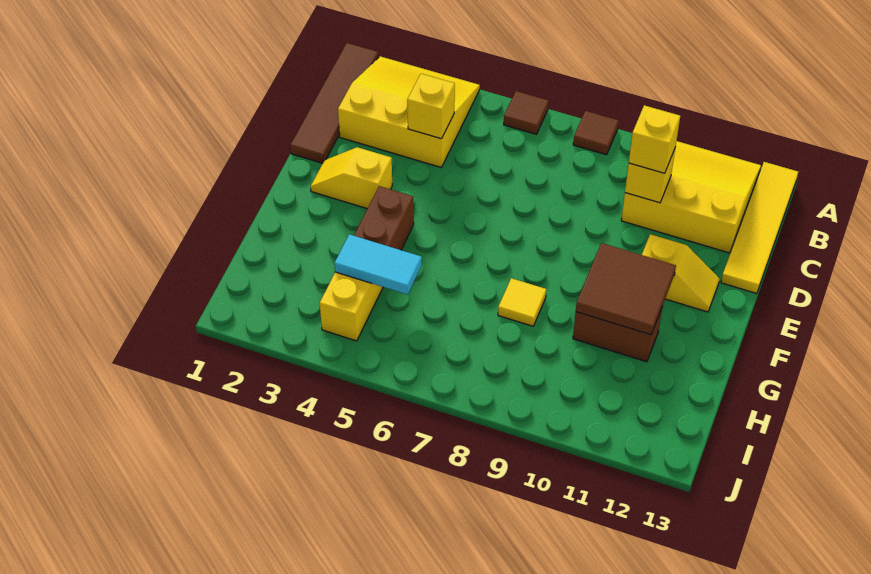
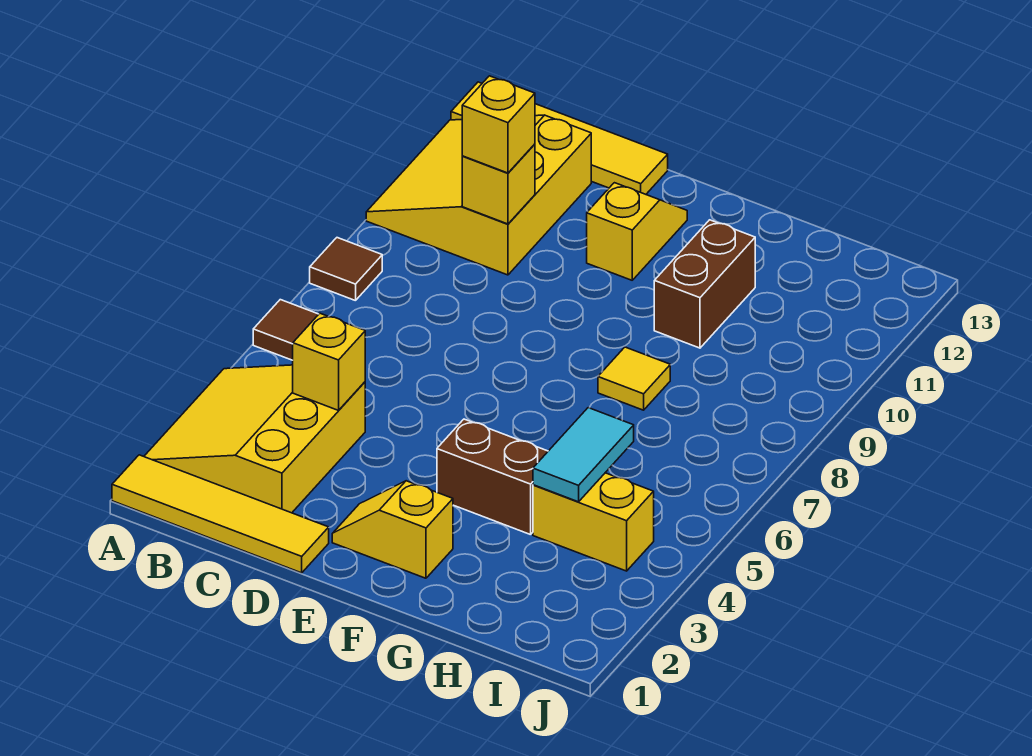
brown tile A1:D1 level 1 -> yellow tile A1:D1 level 1
yellow slope E2:E3 level 1 top 3 -> yellow slope E2:F2 level 1 top F
brown tile F10:G11 level 2 -> none

